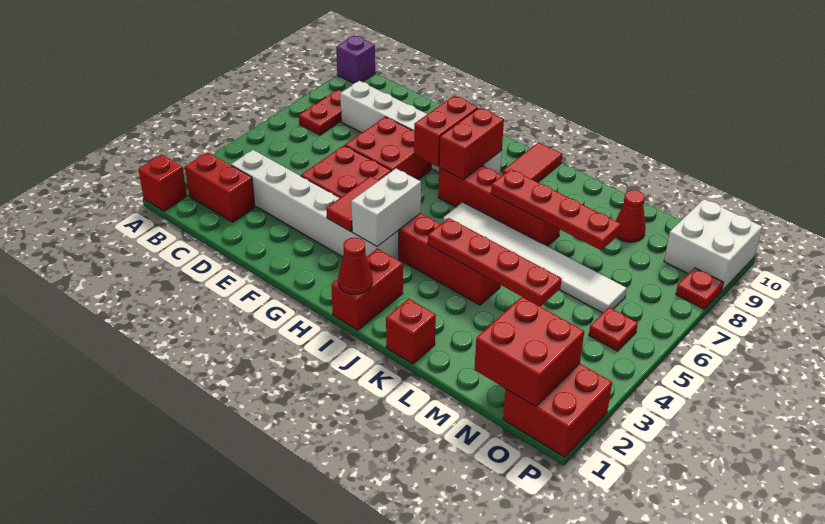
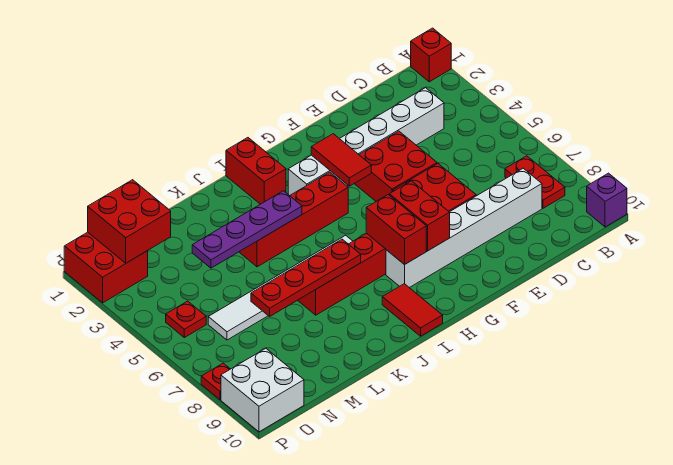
red brick B2:C2 level 1 -> none
white brick H3:H4 level 2 -> none
red cone I1 level 2 -> none
red plate J4:M4 level 2 -> purple plate J4:M4 level 2
red brick K1 level 1 -> none
red cone M9 level 1 -> none

